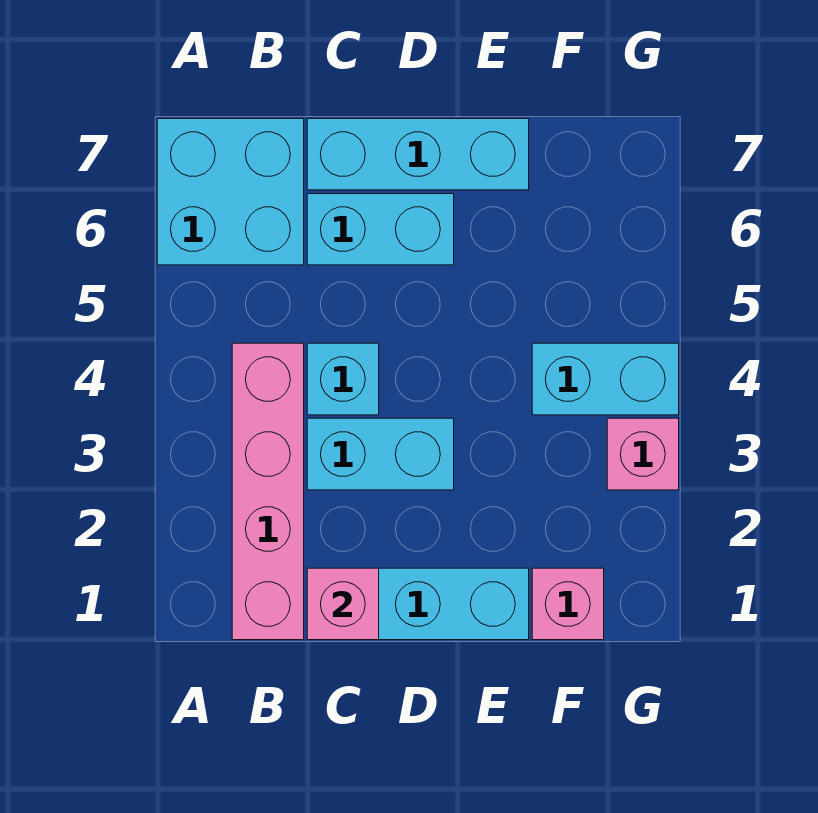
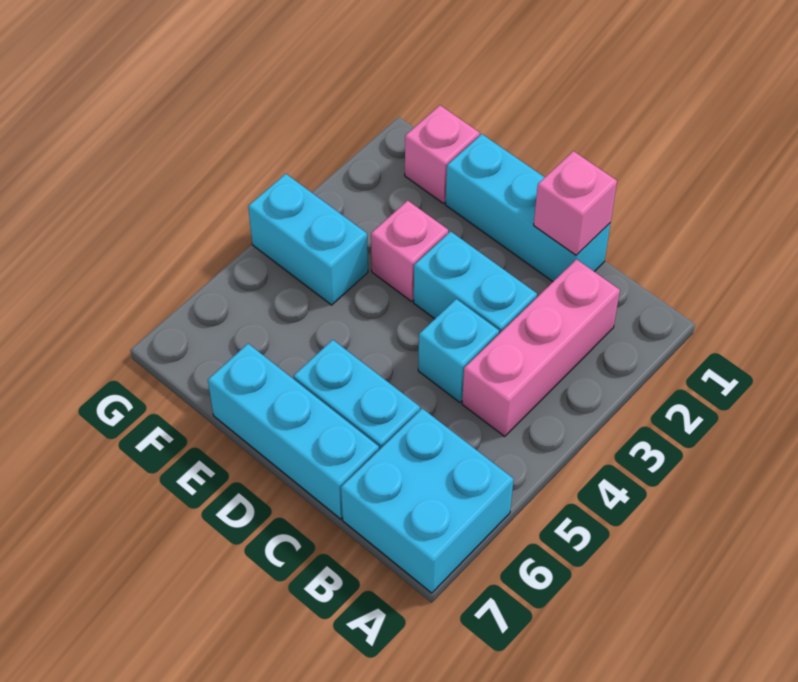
pink brick B1:B4 level 1 -> pink brick B2:B4 level 1
pink brick G3 level 1 -> pink brick E3 level 1

